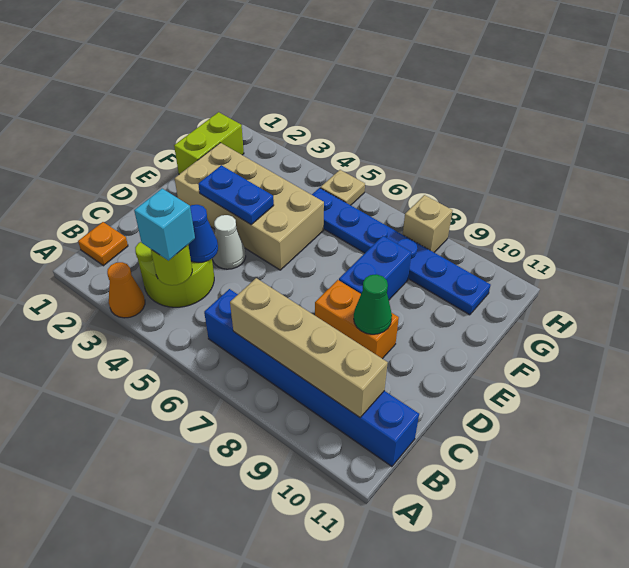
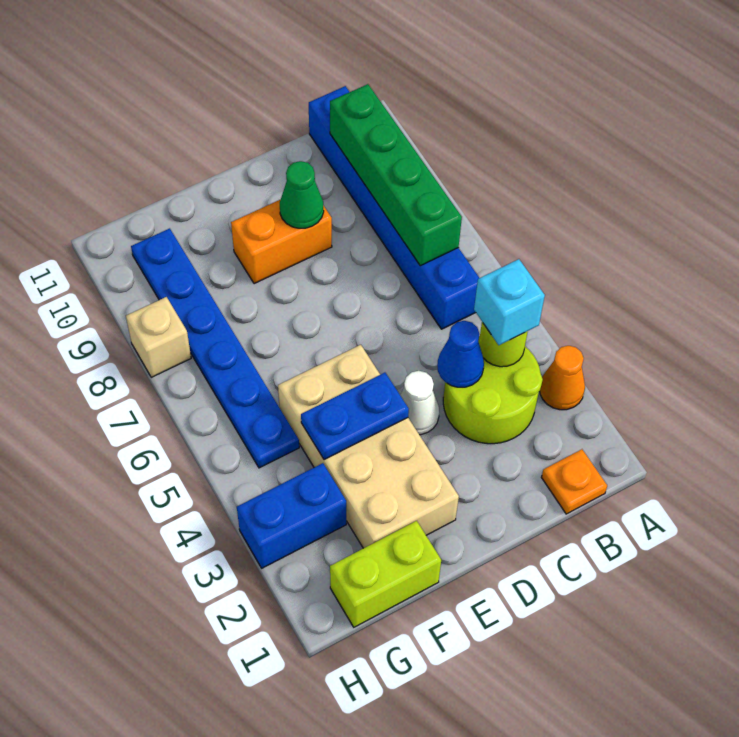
tan brick B7:B10 level 2 -> green brick B7:B10 level 2
orange brick D8:D9 level 1 -> orange brick D9:E9 level 1
blue plate E3:E4 level 2 -> blue plate E4:F4 level 2
blue brick E8:F8 level 1 -> blue brick G3:H3 level 1
tan plate H5 level 1 -> none

